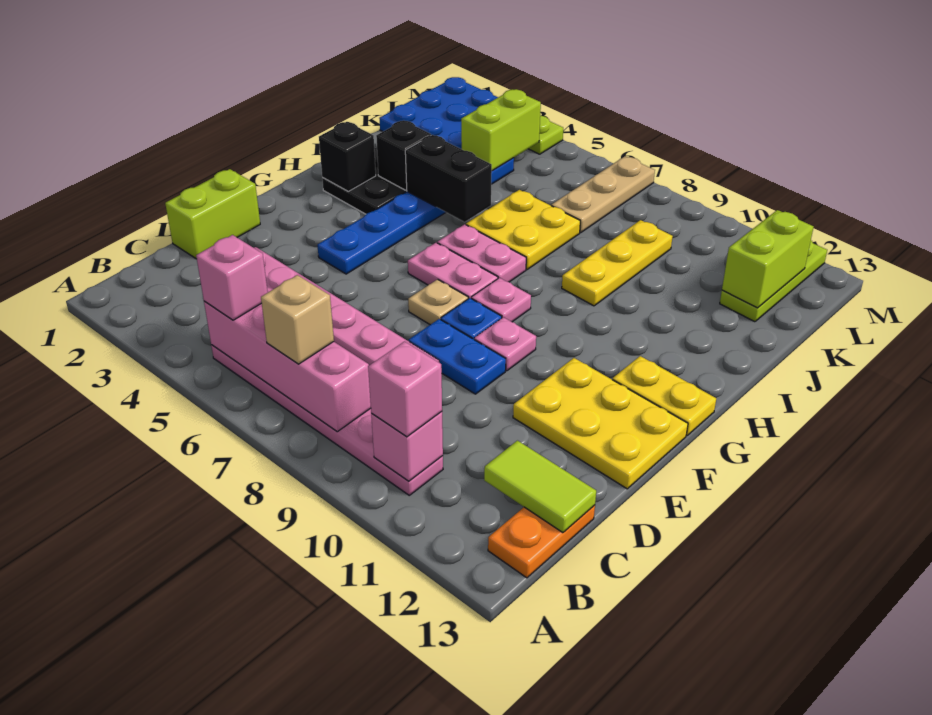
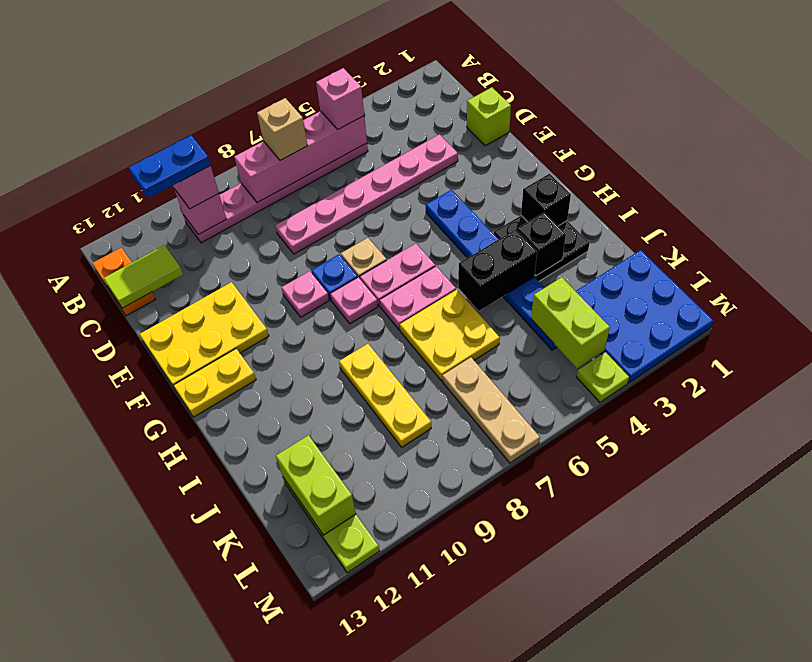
lime brick D1:E1 level 1 -> lime brick D1 level 1
blue plate E8:E9 level 1 -> blue plate B10:B11 level 4

